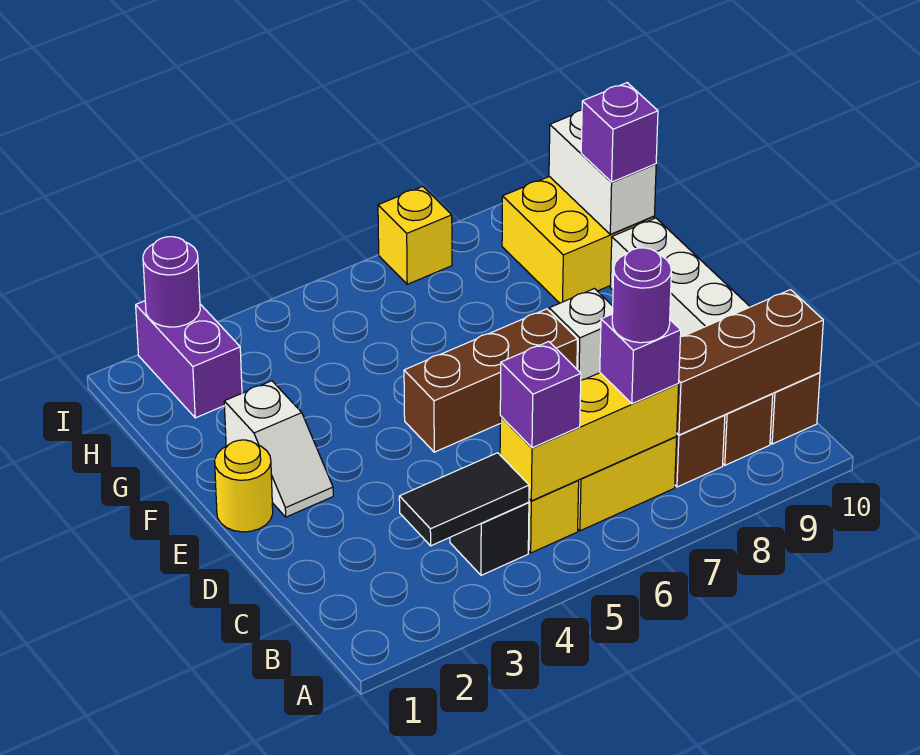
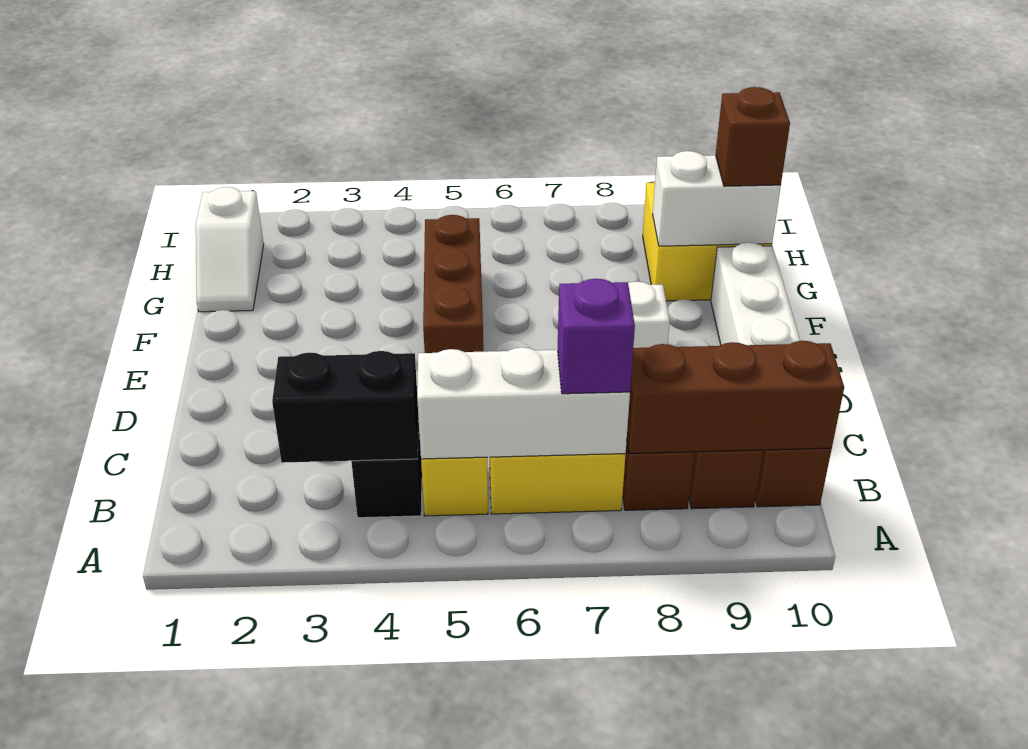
black tile B3:B4 level 2 -> black brick B3:B4 level 2
yellow brick B5:B7 level 2 -> white brick B5:B7 level 2
purple brick B5 level 3 -> none
purple round brick B7 level 4 -> none
yellow round brick E1 level 1 -> none
white slope E2:F2 level 1 top F -> white slope G1:H1 level 1 top H
brown brick E5:E7 level 1 -> brown brick E5:G5 level 1
white brick G10:H10 level 2 -> white brick G9:G10 level 2
purple brick G10 level 3 -> brown brick G10 level 3
purple brick H2:I2 level 1 -> none
purple round brick I2 level 2 -> none
yellow brick I7 level 1 -> none

